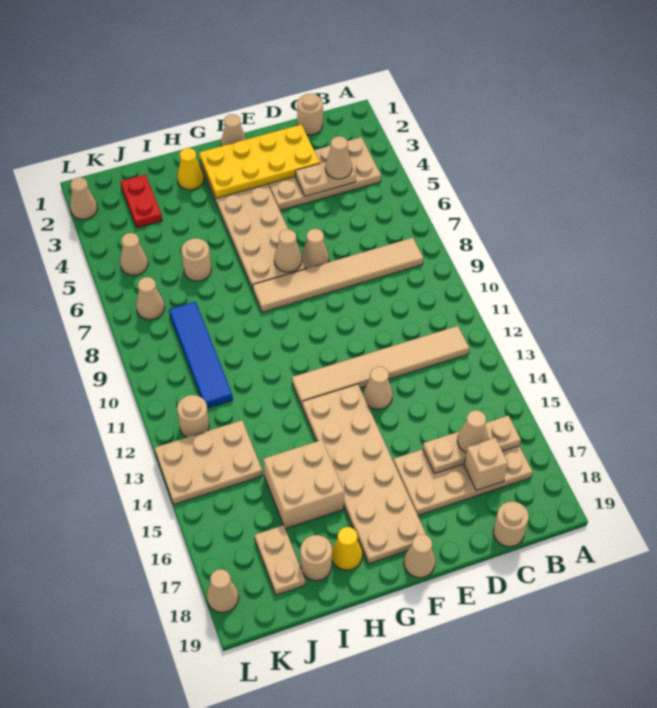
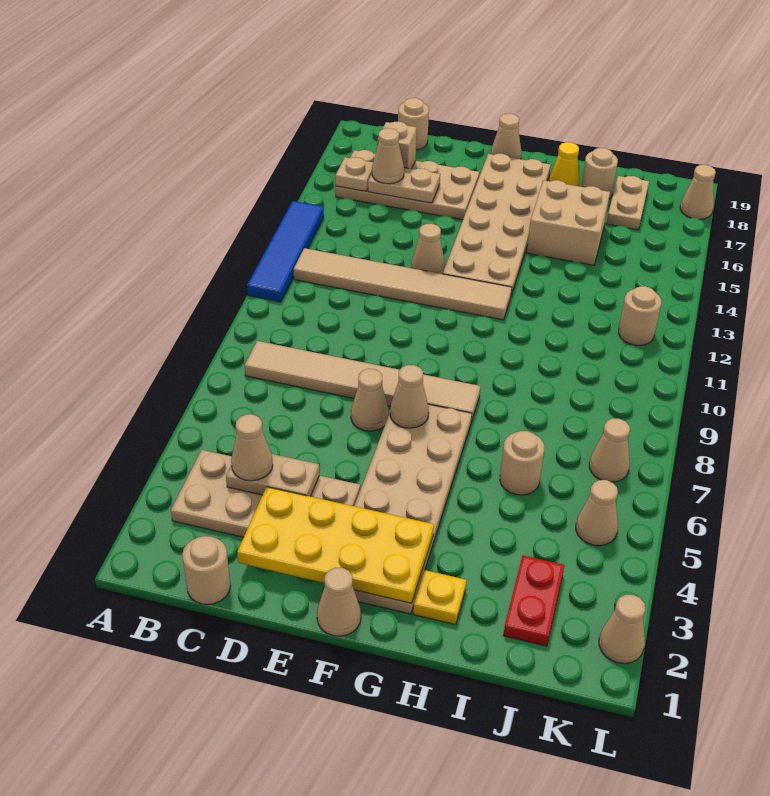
yellow cone H2 level 1 -> yellow plate H2 level 1
blue tile J8:J11 level 1 -> blue tile A11:A14 level 1
tan plate J13:L14 level 1 -> none

